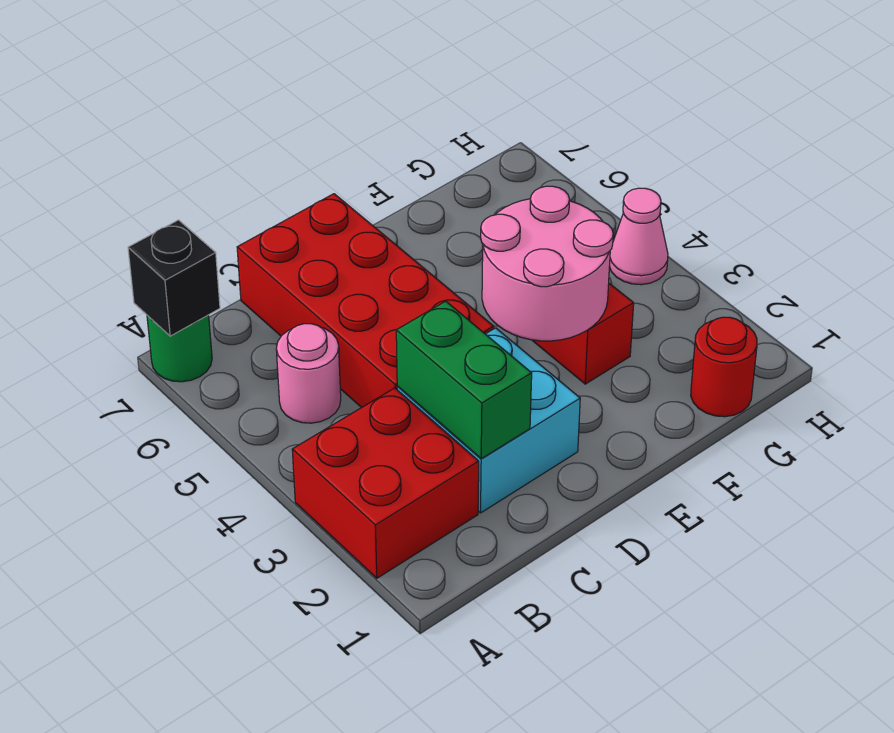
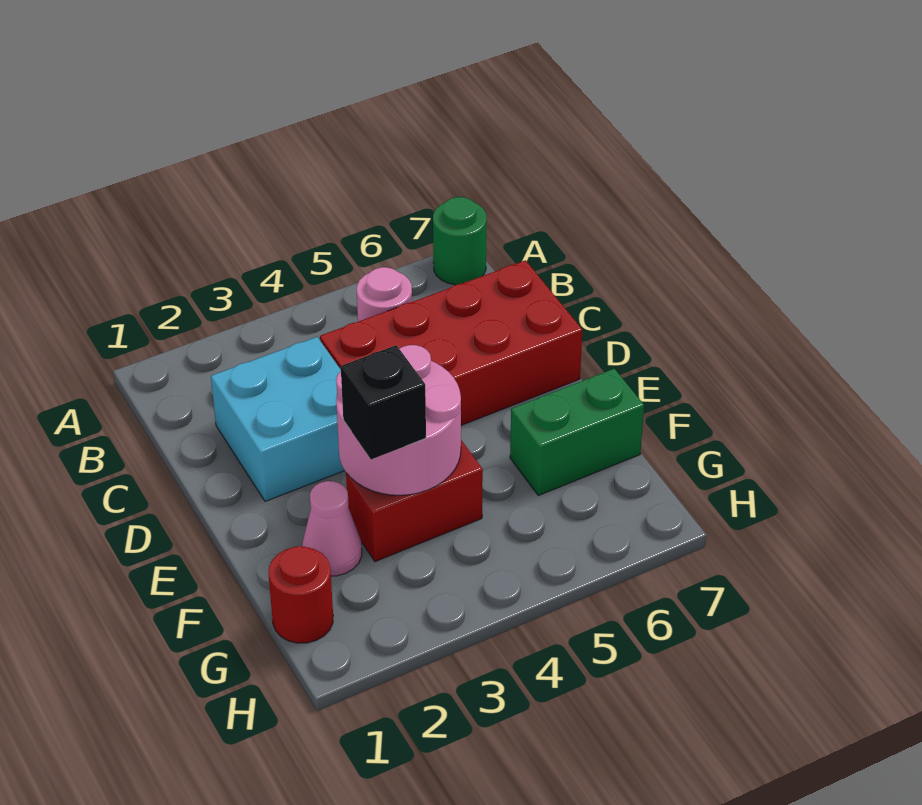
red brick A2:B3 level 1 -> none
black brick A7 level 2 -> black brick F3 level 3
green brick C2:C3 level 2 -> green brick F6:F7 level 1
pink cone H4 level 1 -> pink cone F2 level 1

